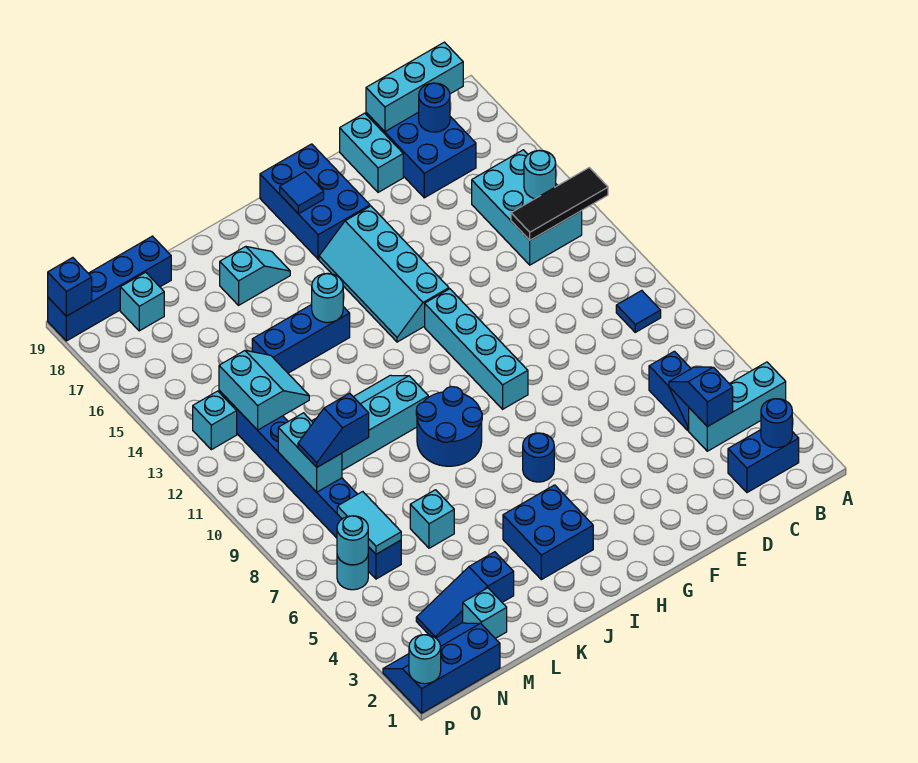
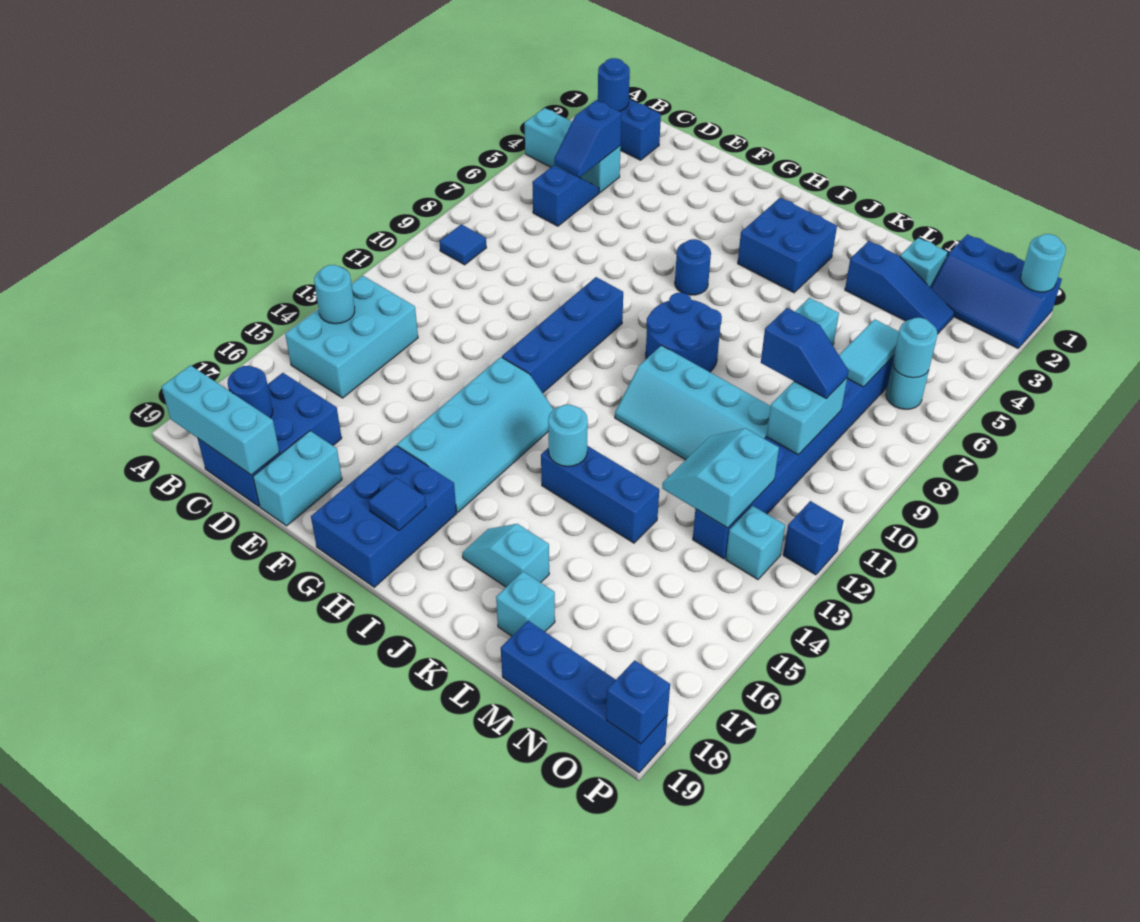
black tile A13:C13 level 2 -> none
cyan brick G9:G12 level 1 -> blue brick G9:G12 level 1
cyan brick N18 level 1 -> cyan brick L18 level 1
none -> blue brick P12 level 1

